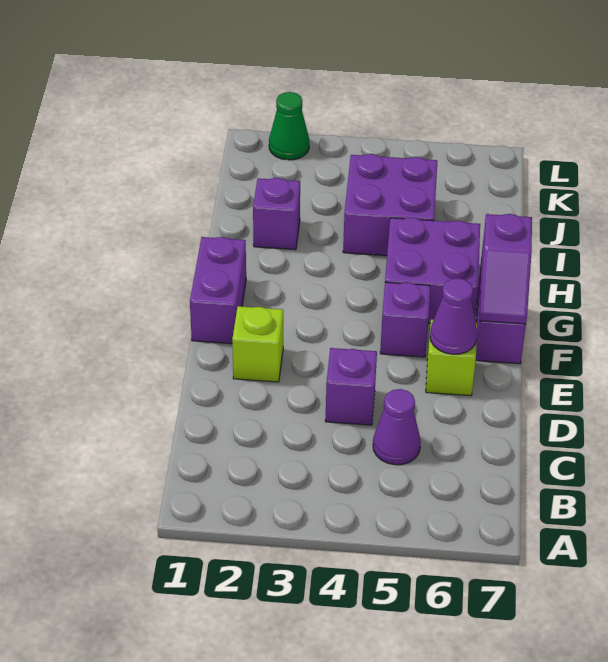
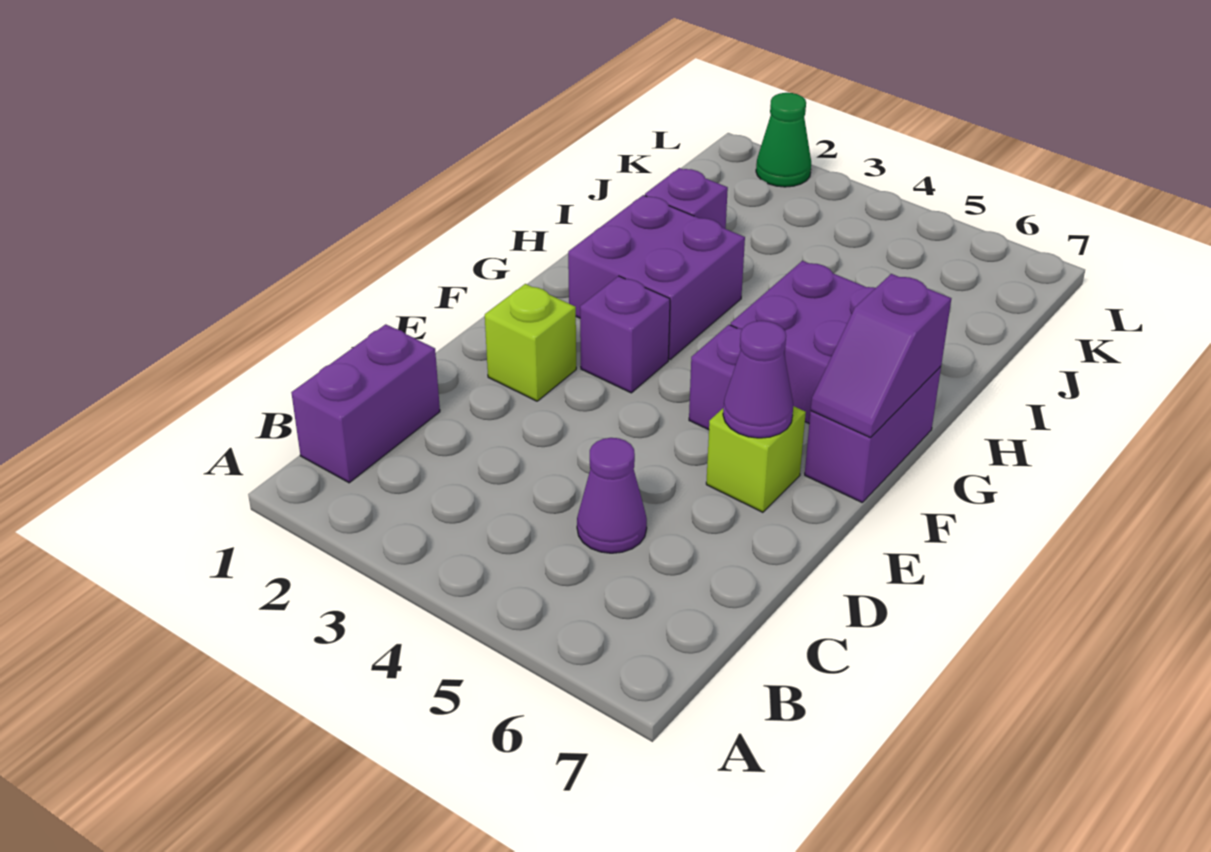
purple brick D4 level 1 -> purple brick F3 level 1
purple brick F1:G1 level 1 -> purple brick B1:C1 level 1
purple brick I4:J5 level 1 -> purple brick G2:H3 level 1

